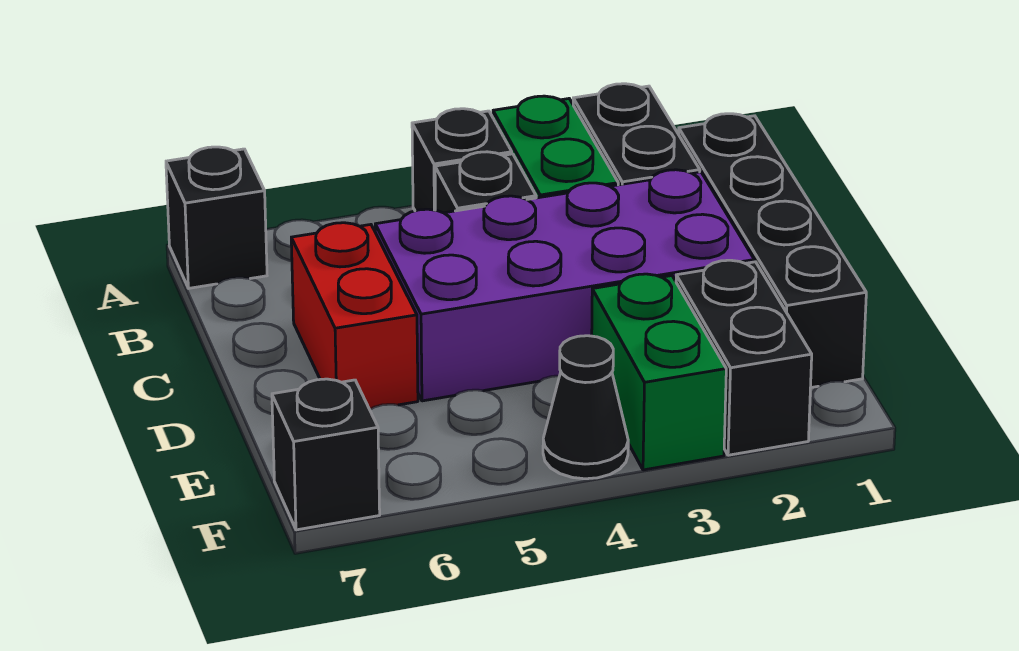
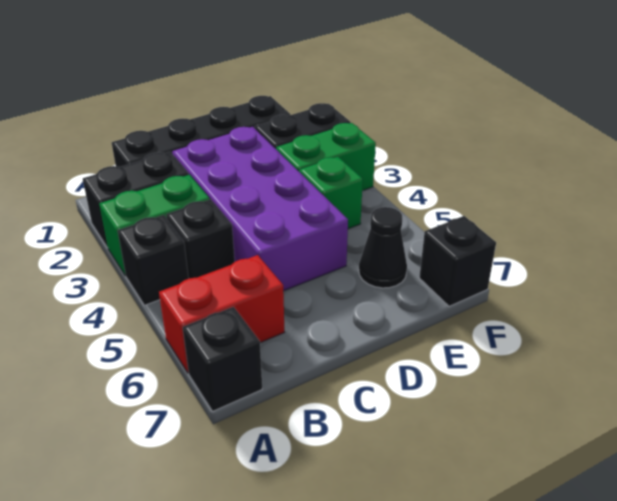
red brick C6:D6 level 1 -> red brick A6:B6 level 1
none -> green brick E4 level 1
black cone F4 level 1 -> black cone E6 level 1

